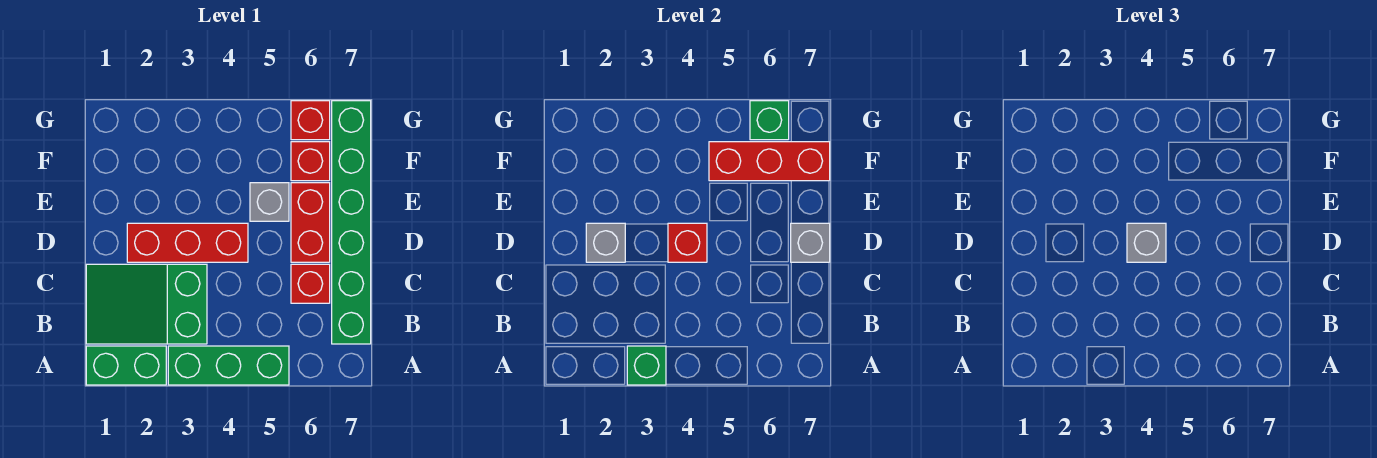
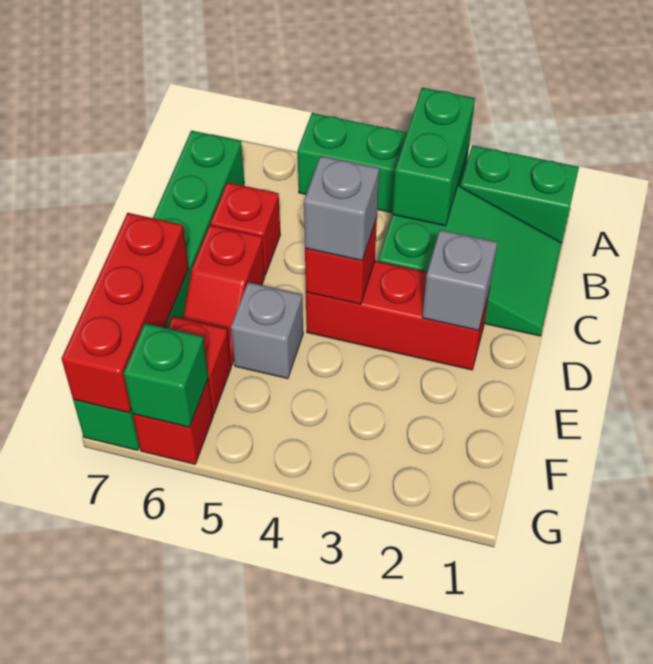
green brick A3 level 2 -> green brick A3:B3 level 2
red brick D6:E6 level 1 -> red slope D6:E6 level 1 top D
grey brick D7 level 2 -> none
red brick F5:F7 level 2 -> red brick E7:G7 level 2

